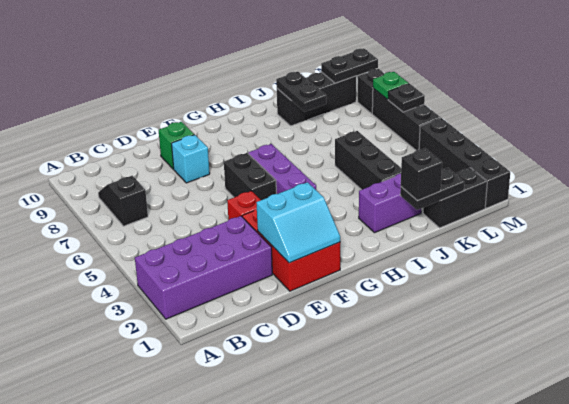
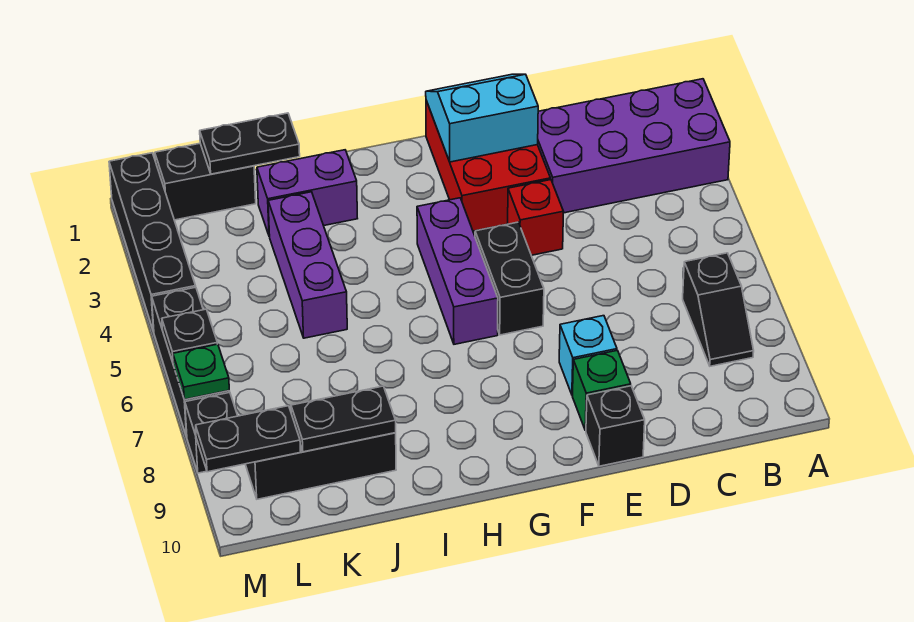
black brick J1 level 3 -> black brick E10 level 1
black brick J3:J5 level 1 -> purple brick J3:J5 level 1
black plate J8:J9 level 2 -> black plate J9:K9 level 2

